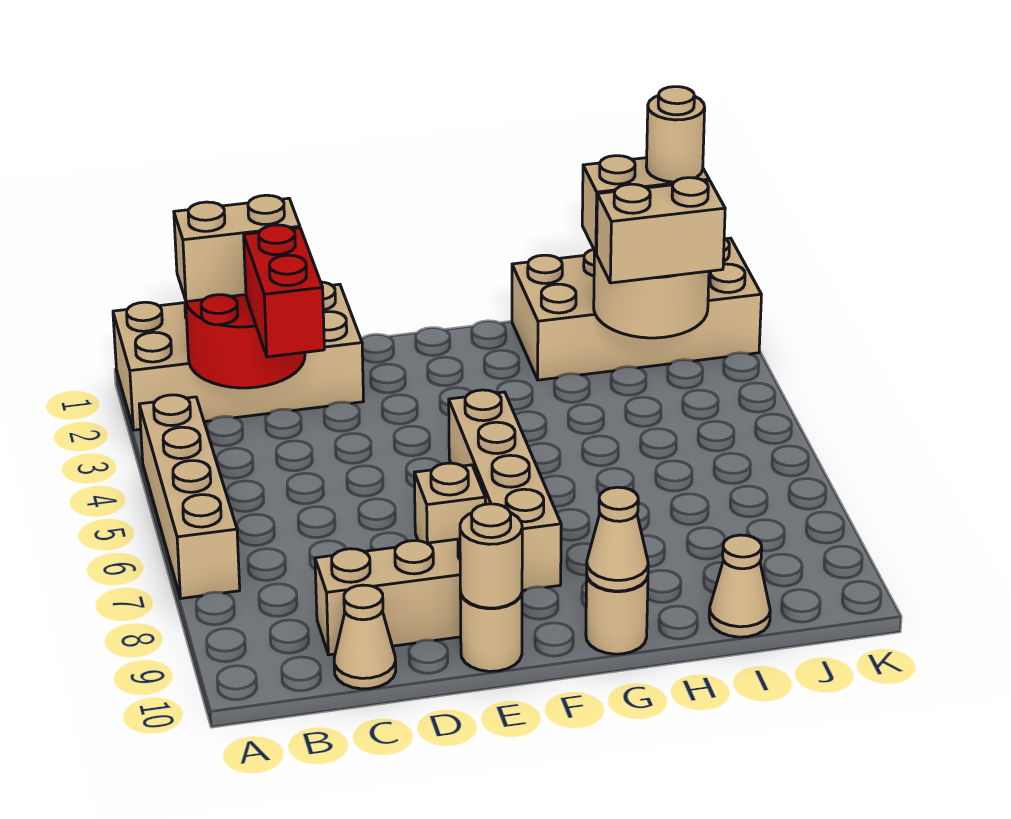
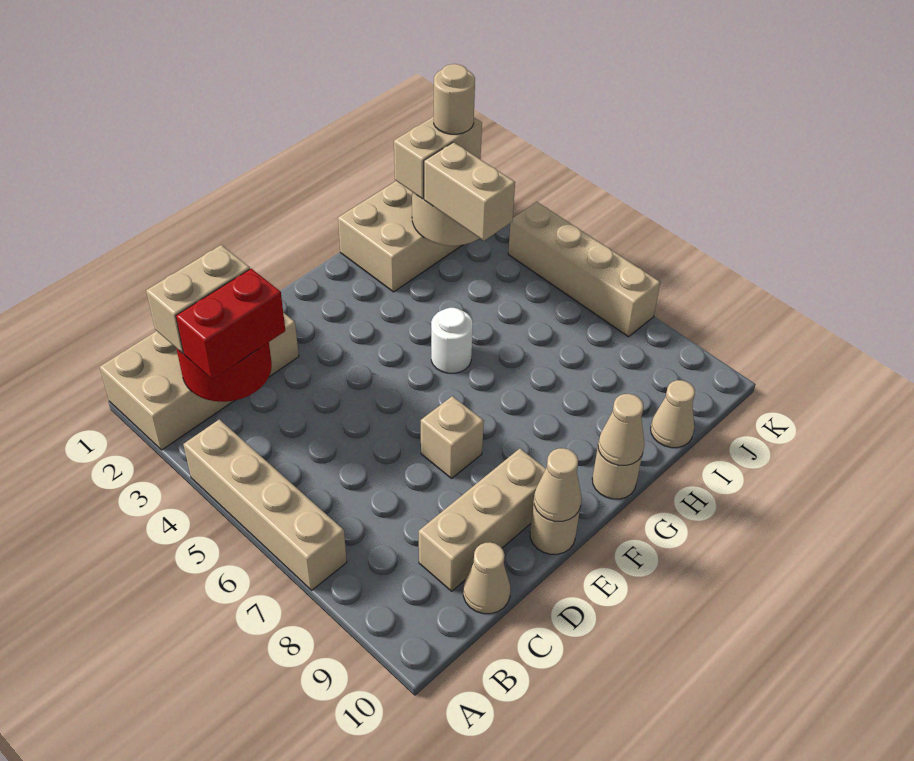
red brick C3:C4 level 3 -> red brick B3:C3 level 3
tan round brick E10 level 2 -> tan cone E10 level 2
tan brick F5:F8 level 1 -> tan brick K4:K7 level 1
none -> white round brick G5 level 1
tan brick I3:J3 level 3 -> tan brick I3:I4 level 3

